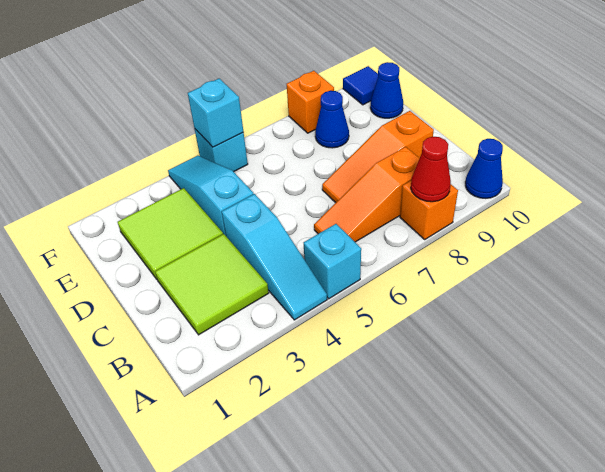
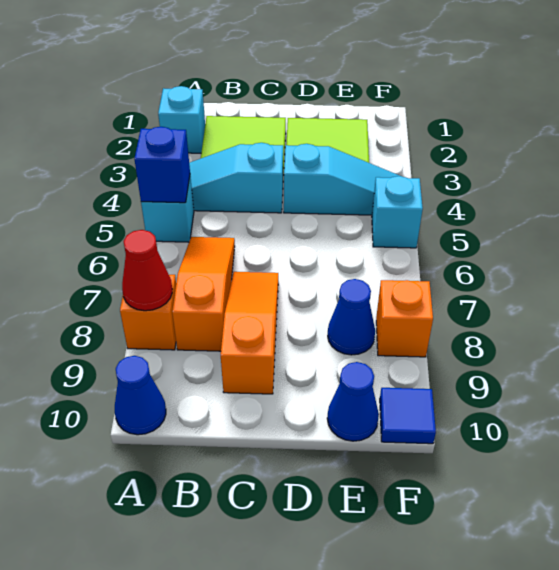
none -> blue brick A5 level 2
cyan brick F5 level 2 -> cyan brick A2 level 1

